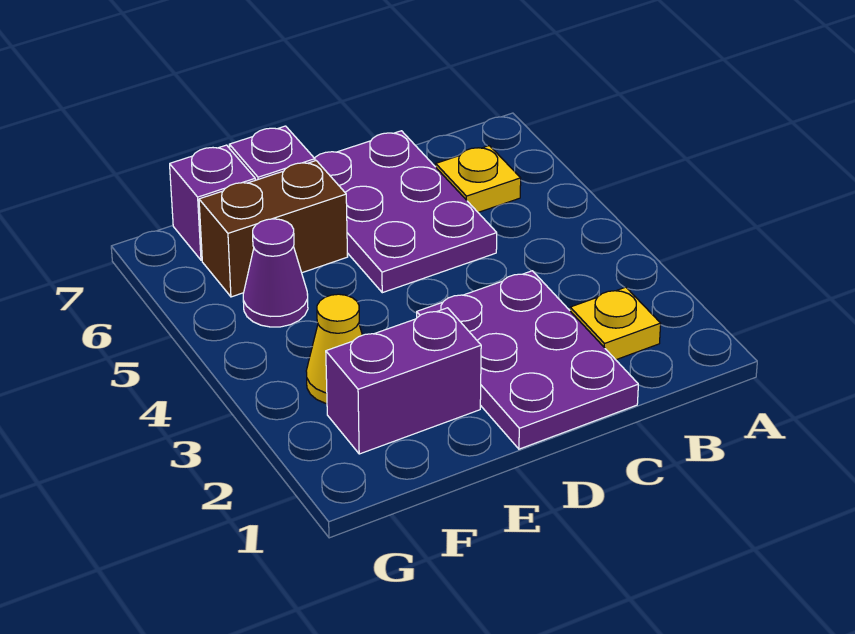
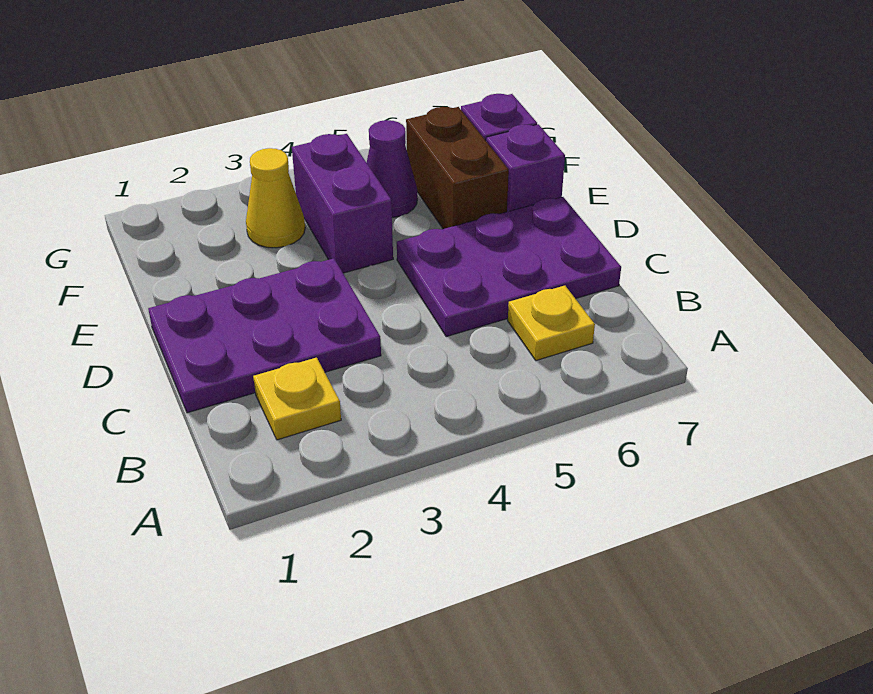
purple brick E2:F2 level 1 -> purple brick E4:F4 level 1

